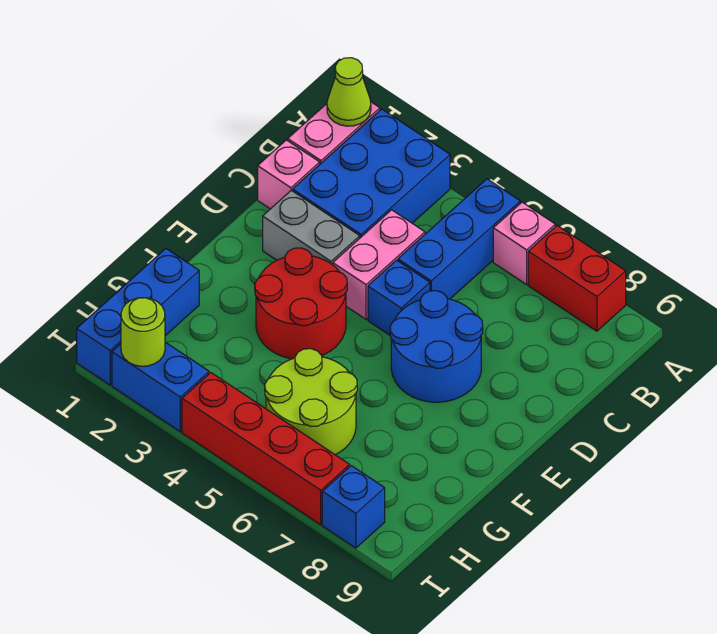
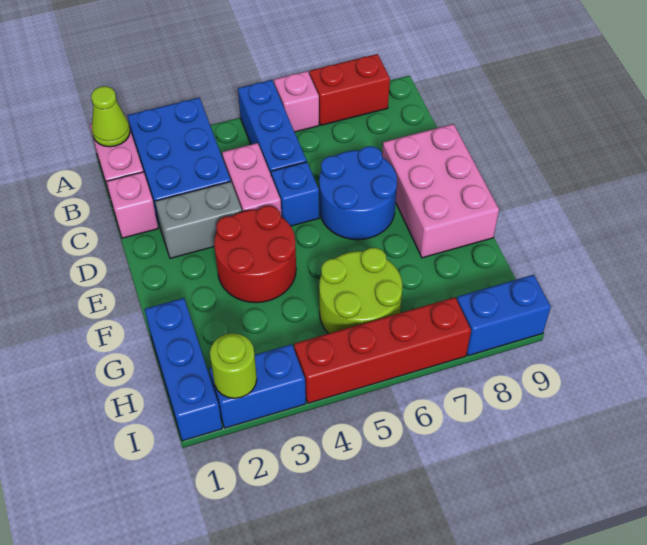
none -> pink brick D8:F9 level 1
blue brick I8 level 1 -> blue brick I8:I9 level 1

